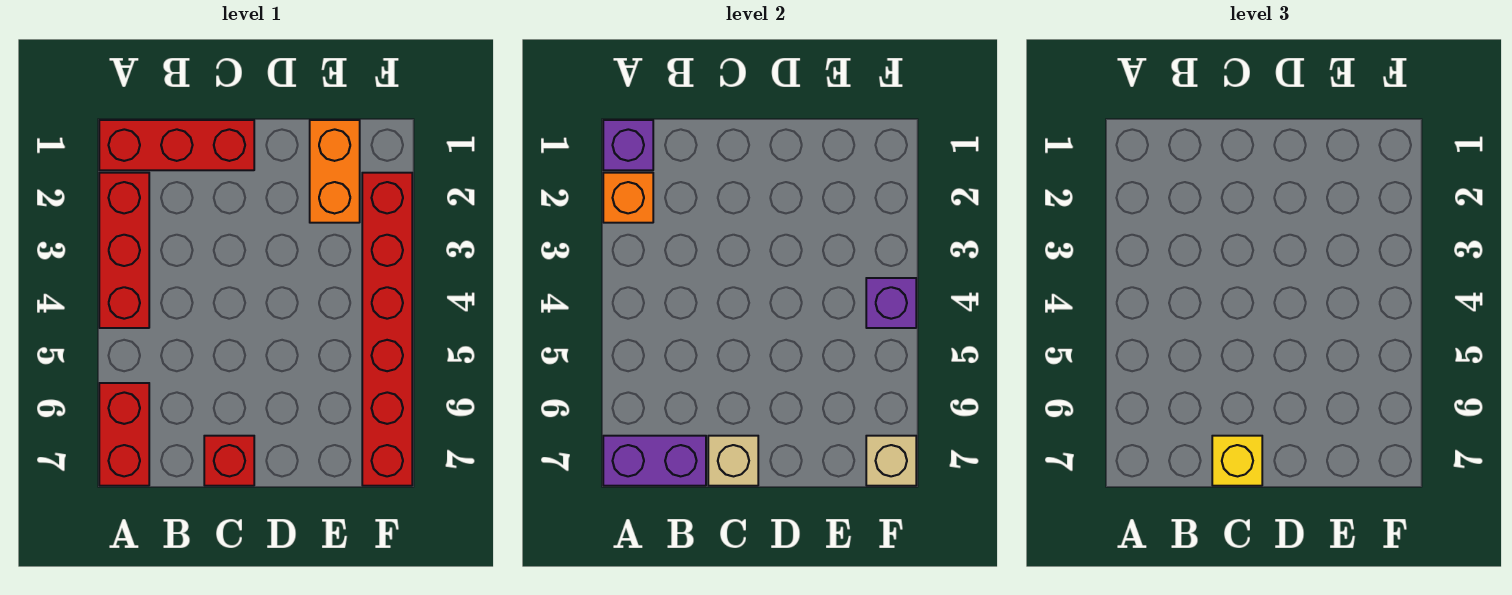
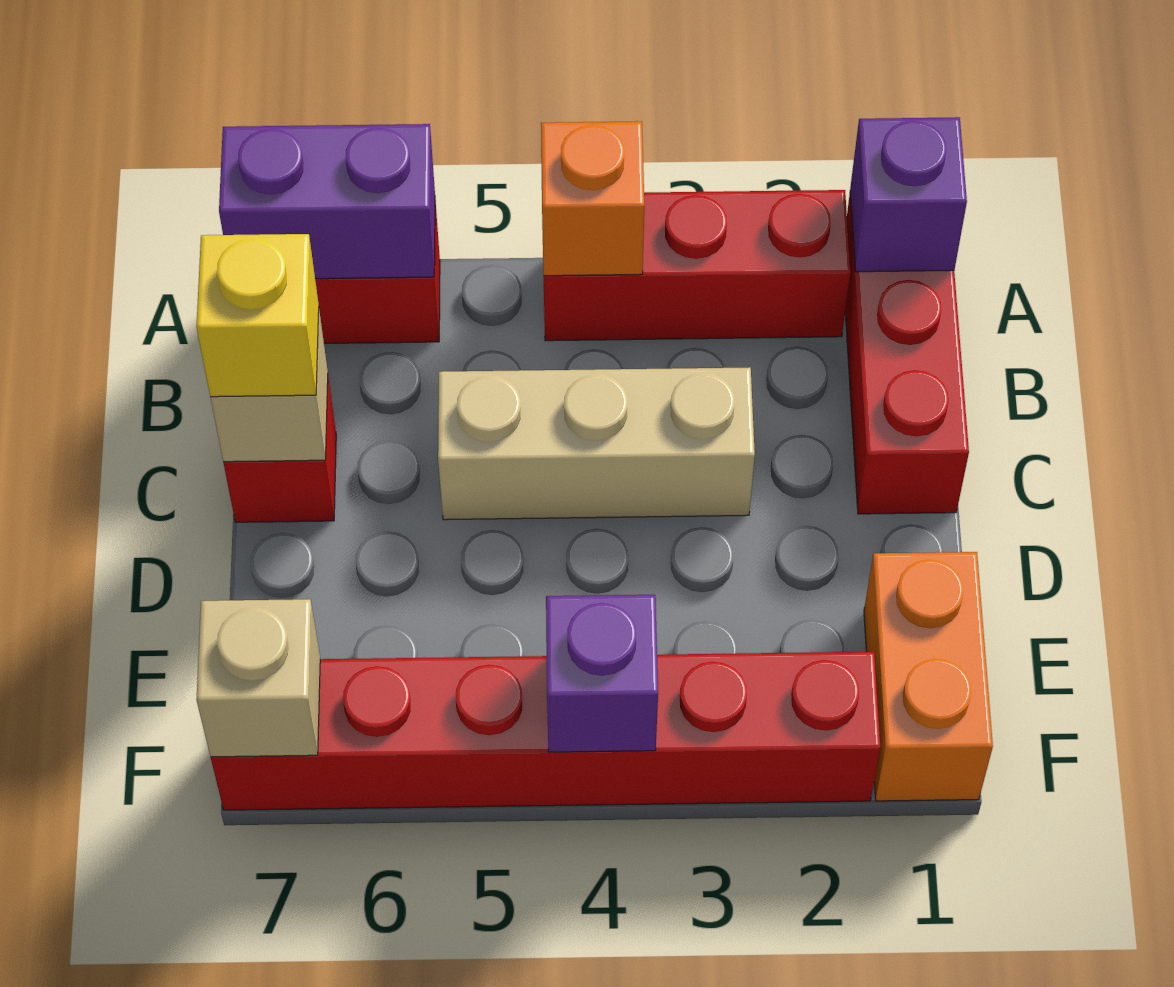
orange brick A2 level 2 -> orange brick A4 level 2
purple brick A7:B7 level 2 -> purple brick A6:A7 level 2
none -> tan brick C3:C5 level 1
orange brick E1:E2 level 1 -> orange brick E1:F1 level 1

